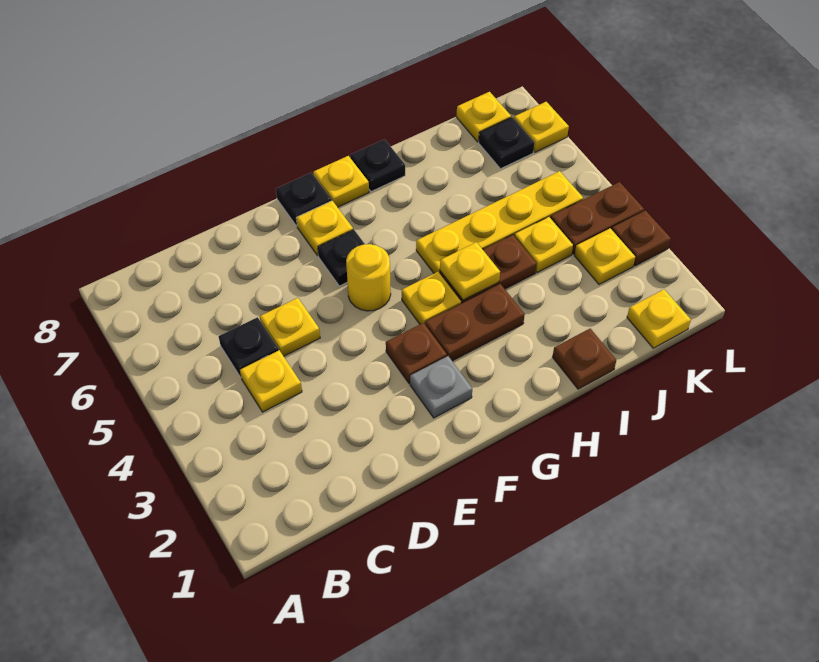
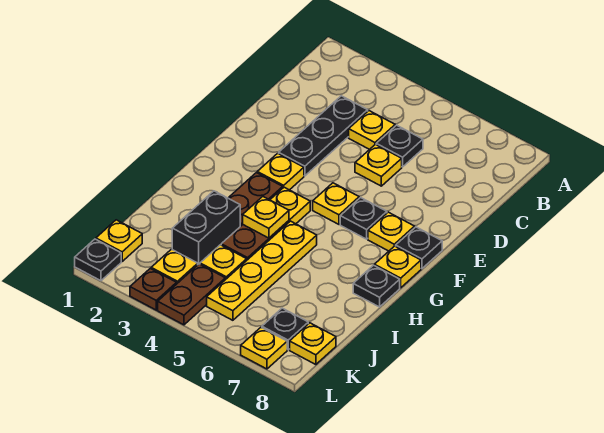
none -> black plate C3:E3 level 1
grey plate F2 level 1 -> none
brown plate F3 level 1 -> yellow plate F3 level 1
yellow round brick F5 level 1 -> yellow plate F5 level 1
brown plate I1 level 1 -> none
none -> black brick I3:J3 level 1
none -> black plate L1 level 1

